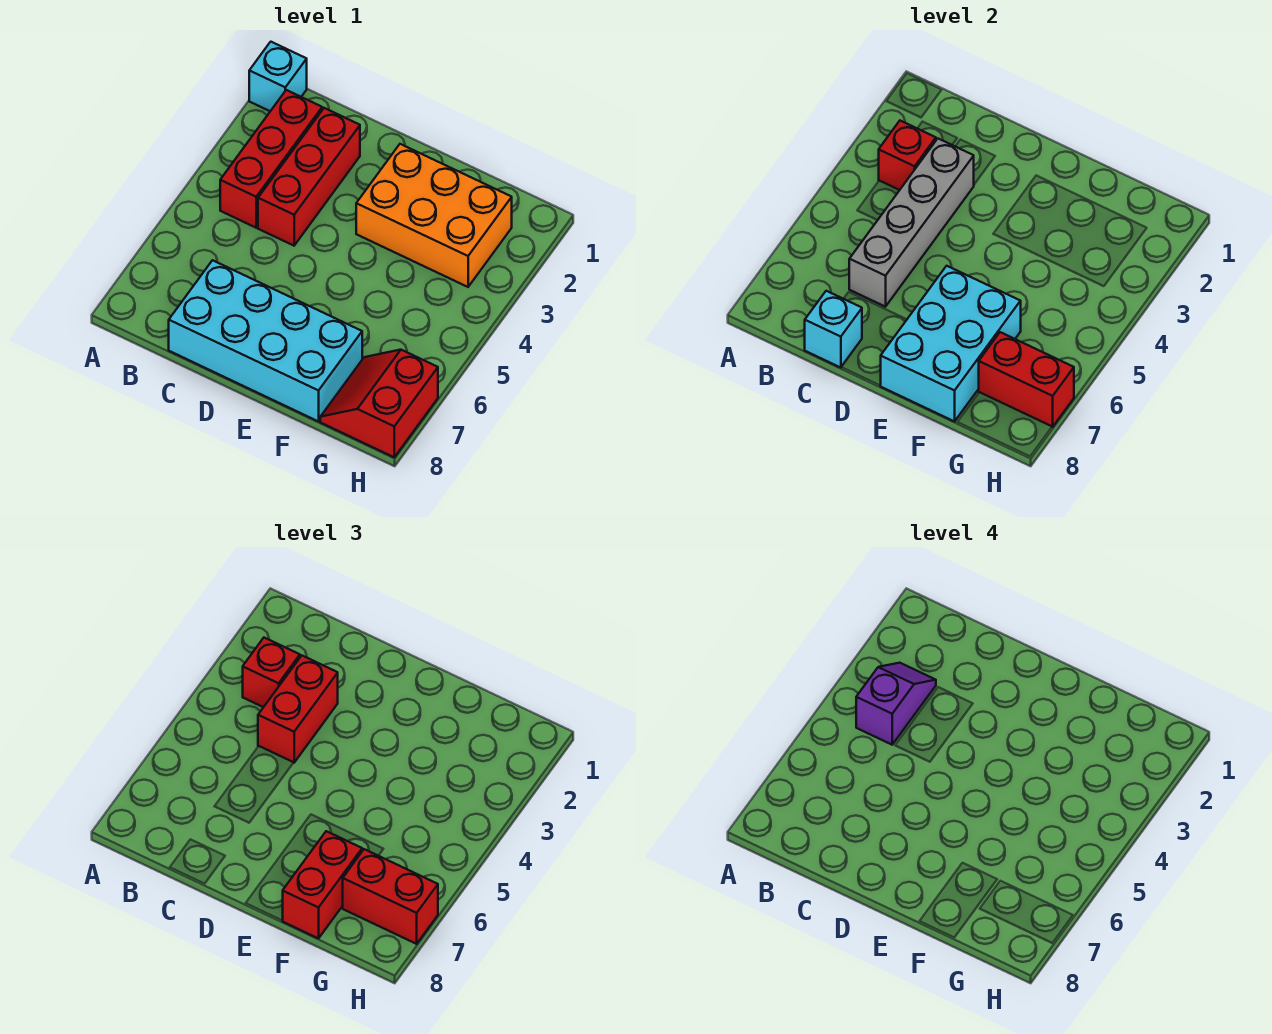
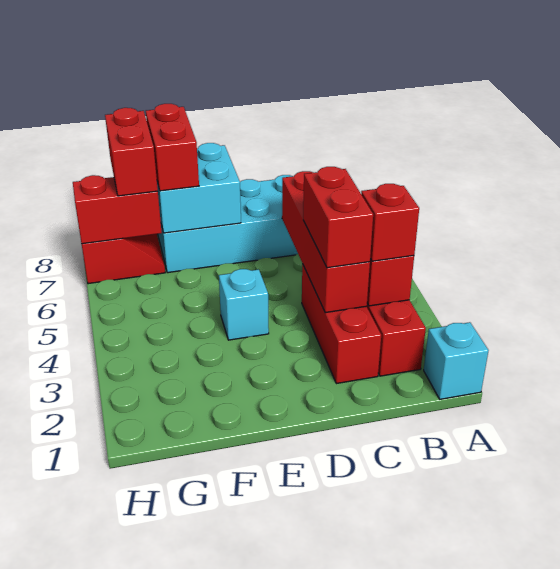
purple slope B3:B4 level 4 top 4 -> none
grey brick C3:C6 level 2 -> red brick C3:C6 level 2
cyan brick C8 level 2 -> cyan brick E4 level 1
orange brick E2:G3 level 1 -> none
cyan brick E6:F8 level 2 -> cyan brick E7:F8 level 2
red brick G7:H7 level 3 -> red brick G7:G8 level 3

